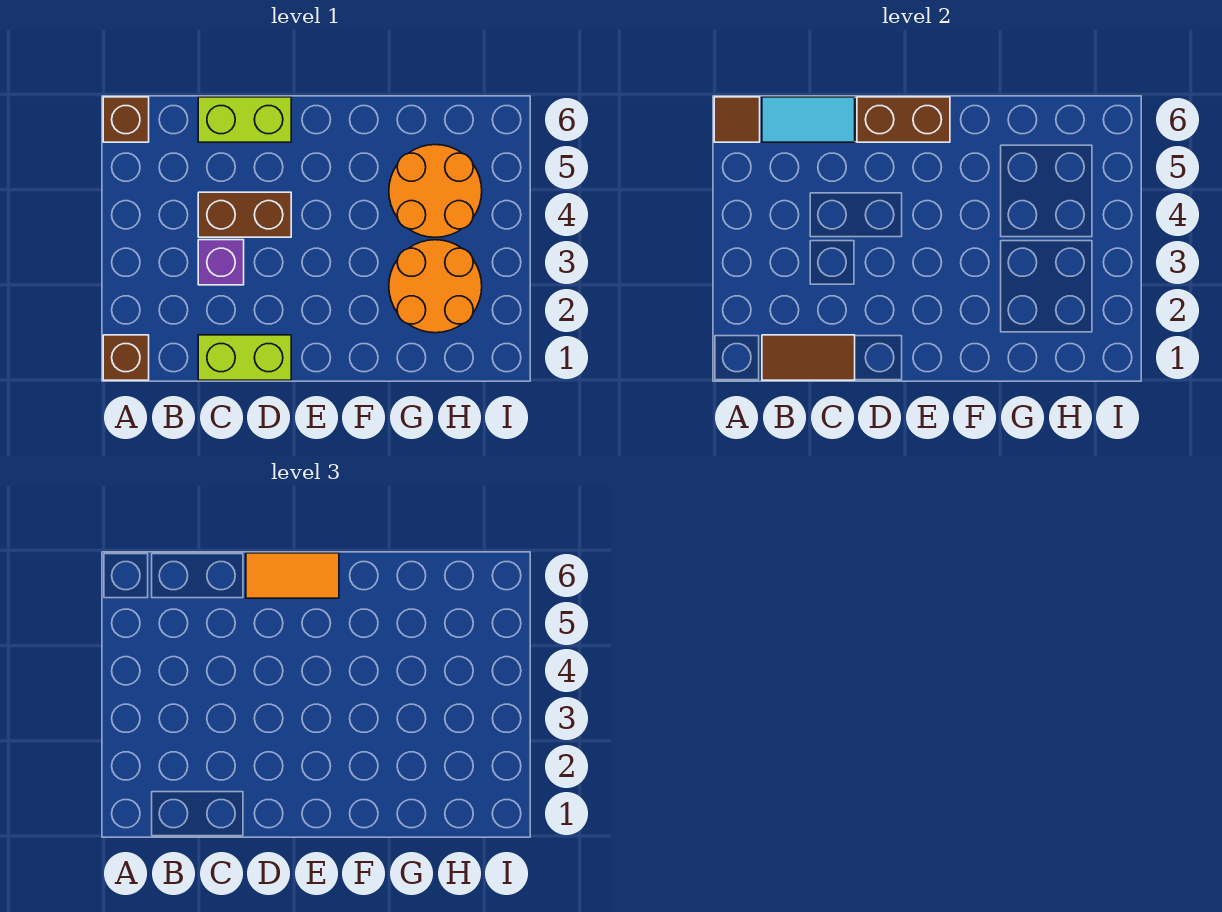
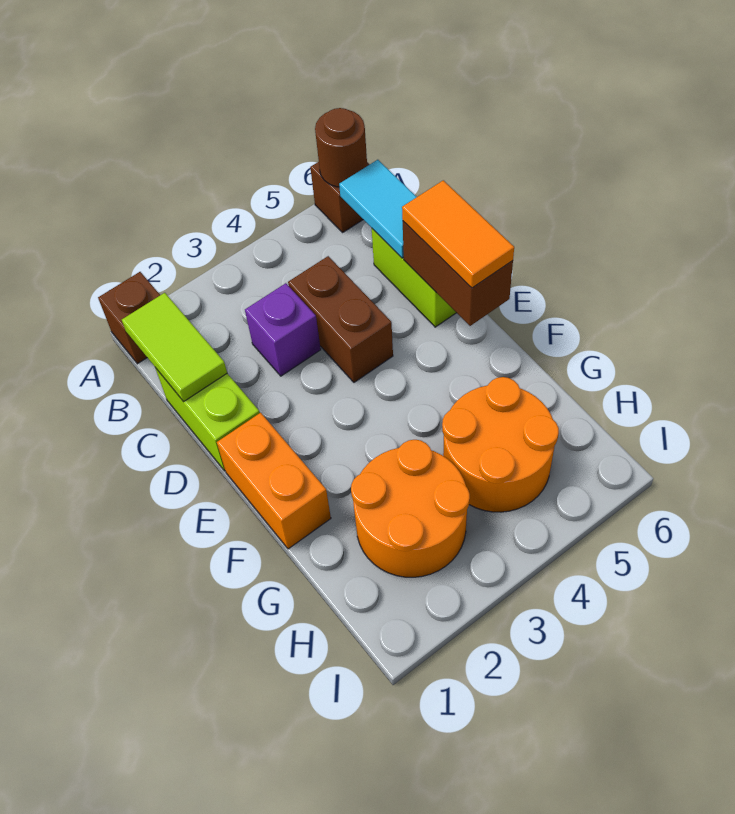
brown tile A6 level 2 -> brown round brick A6 level 2
brown tile B1:C1 level 2 -> lime tile B1:C1 level 2
none -> orange brick E1:F1 level 1

